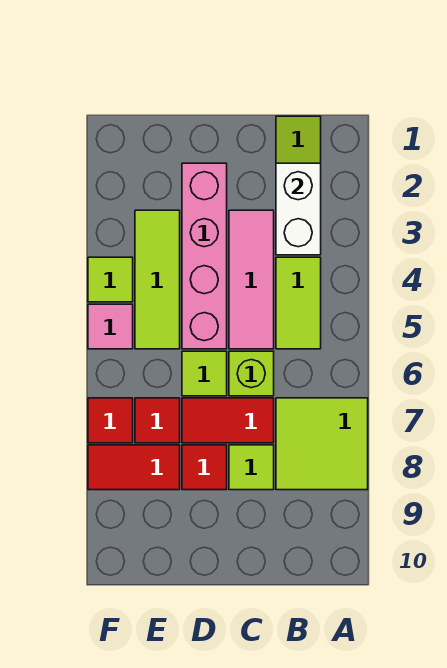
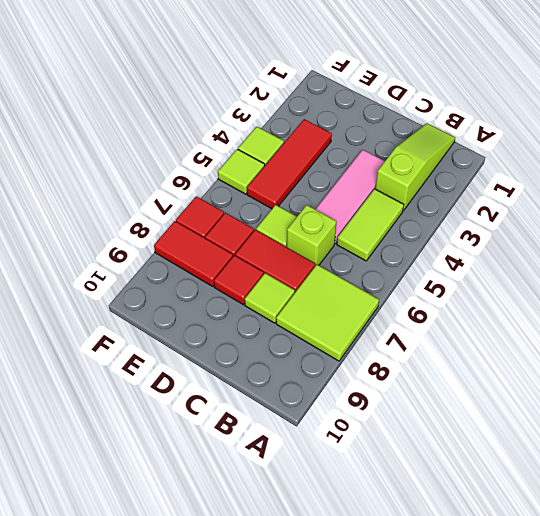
white brick B2:B3 level 2 -> none
pink brick D2:D5 level 1 -> none
lime tile E3:E5 level 1 -> red tile E3:E5 level 1
pink tile F5 level 1 -> lime tile F5 level 1

